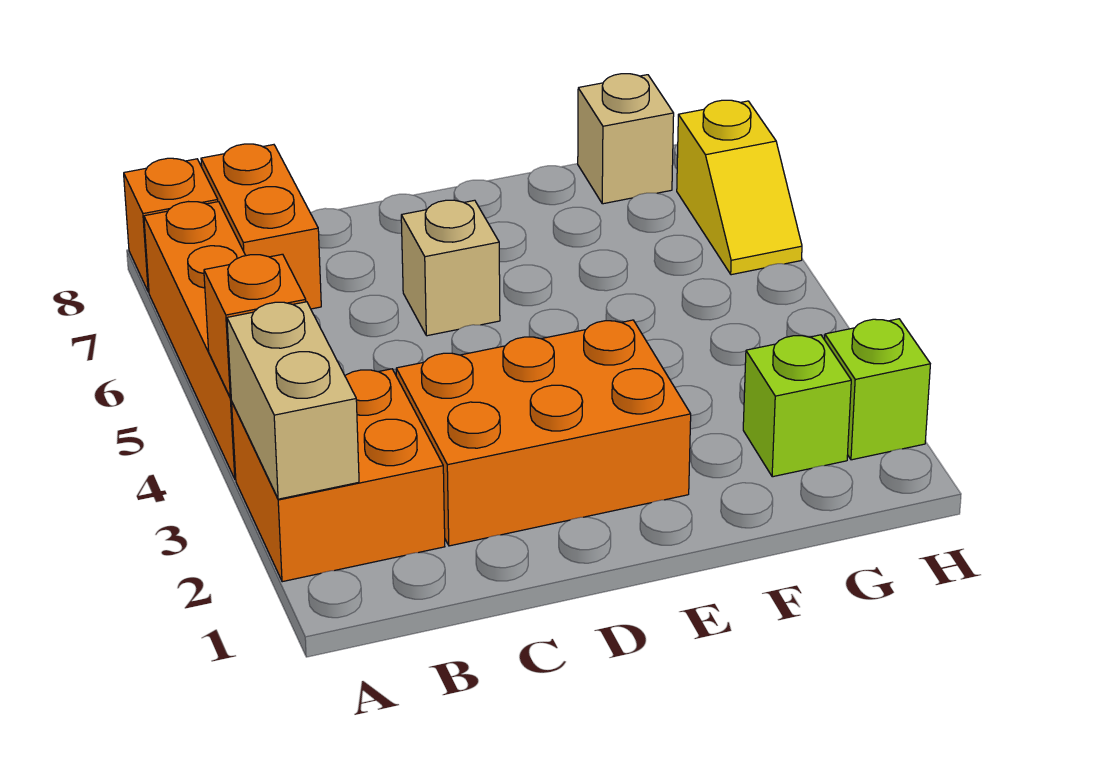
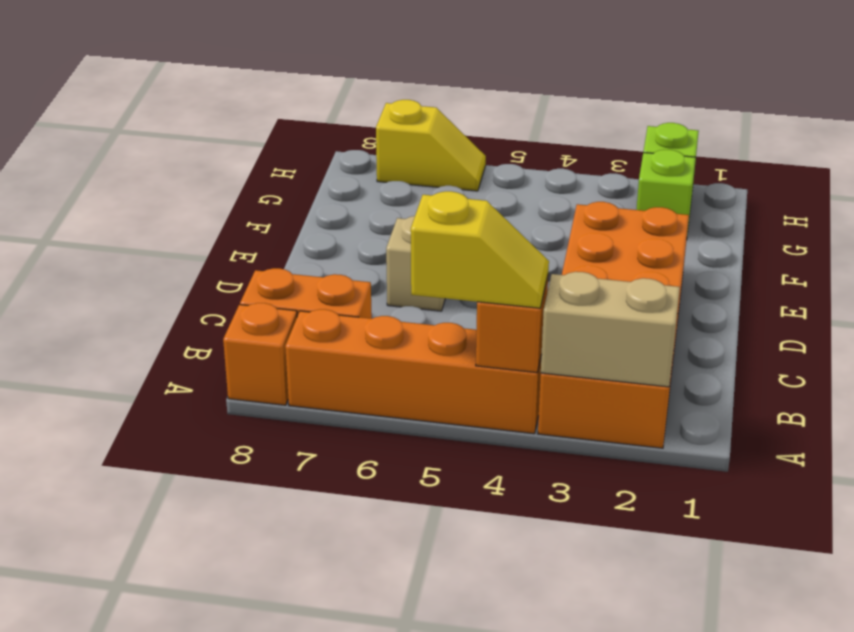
none -> yellow slope A4:A5 level 3 top 5
tan brick G8 level 1 -> none

